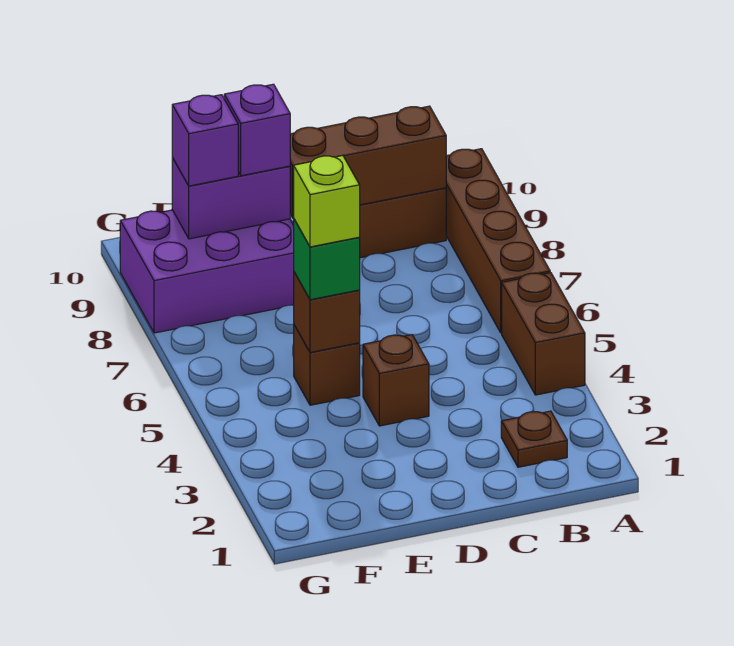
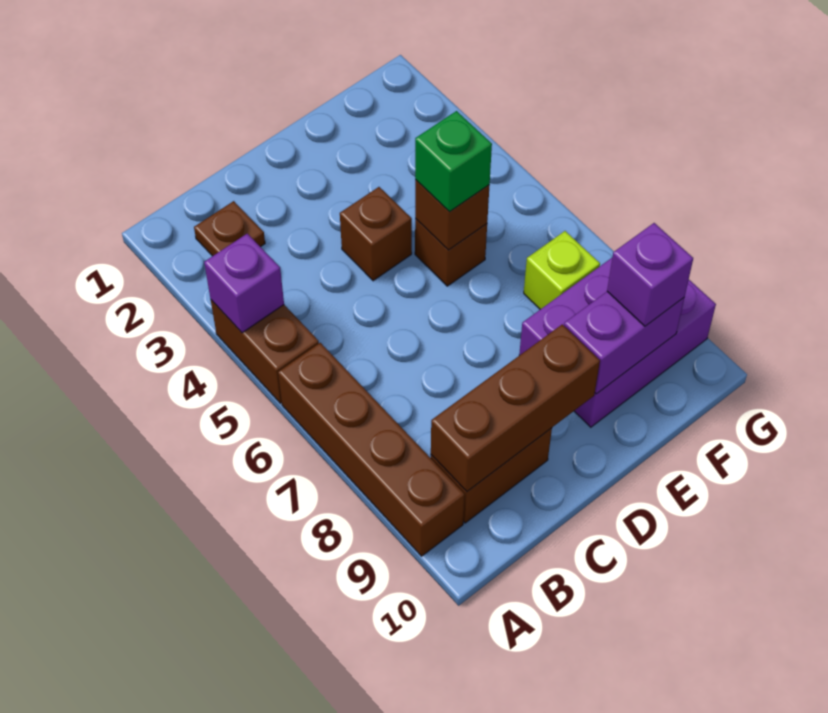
lime brick E5 level 4 -> lime brick F7 level 1
purple brick E9 level 3 -> purple brick A4 level 2

